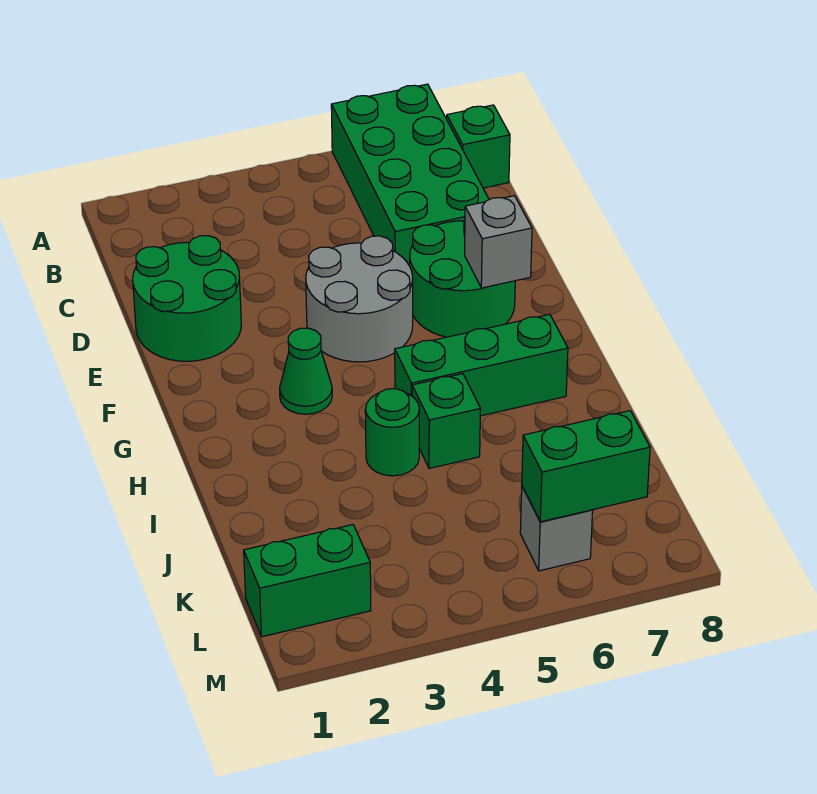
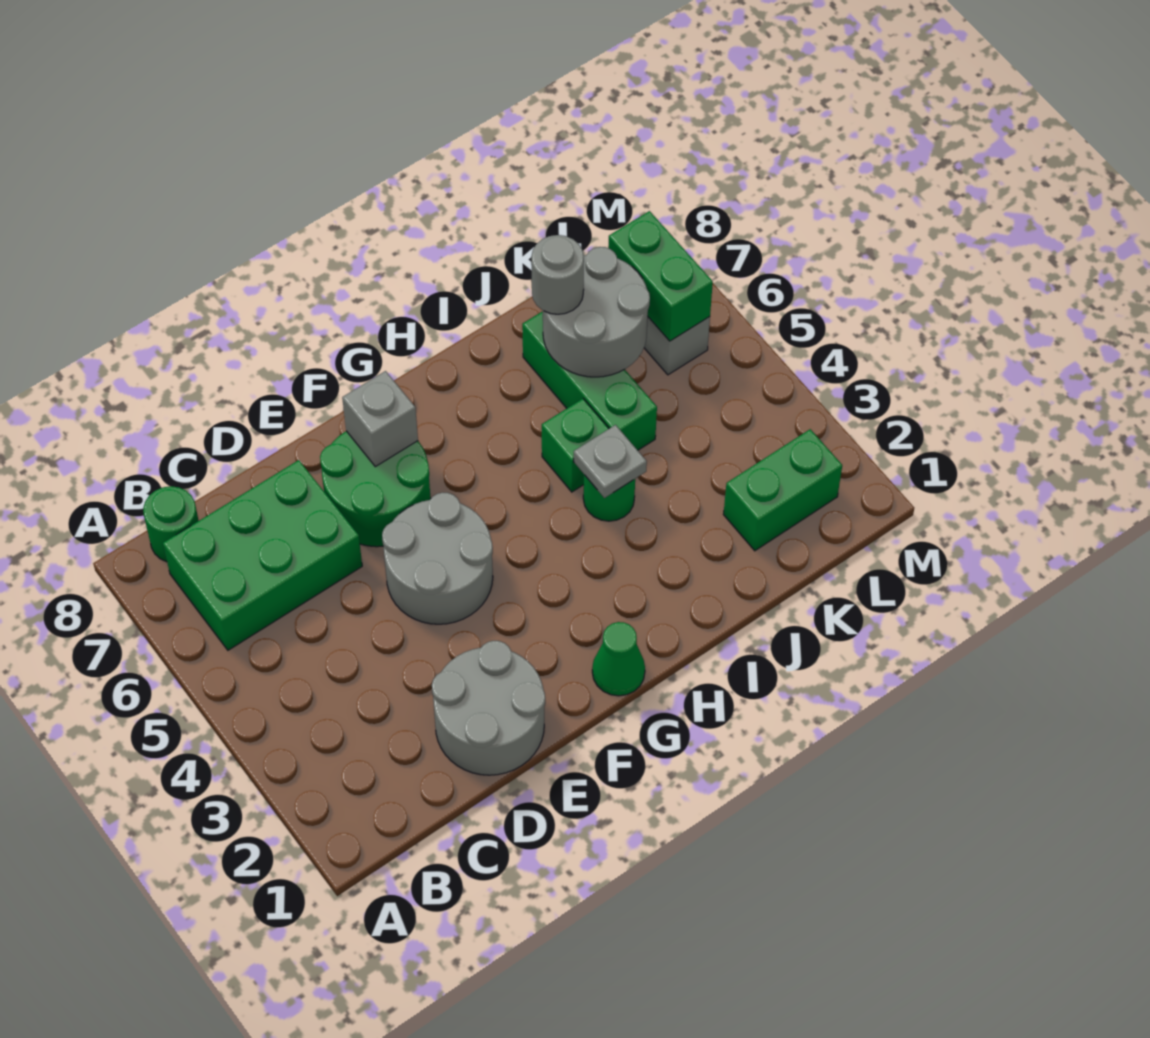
green brick A6:D7 level 1 -> green brick B6:D7 level 1
green brick B8 level 1 -> green round brick B8 level 1
green round brick D1:E2 level 1 -> grey round brick D1:E2 level 1
green cone G3 level 1 -> green cone G1 level 1
green brick H5:H7 level 1 -> green brick J5:J7 level 1
none -> grey plate I4 level 2
none -> grey round brick J6:K7 level 2
none -> grey round brick J7 level 3
green brick L1:L2 level 1 -> green brick K2:L2 level 1

